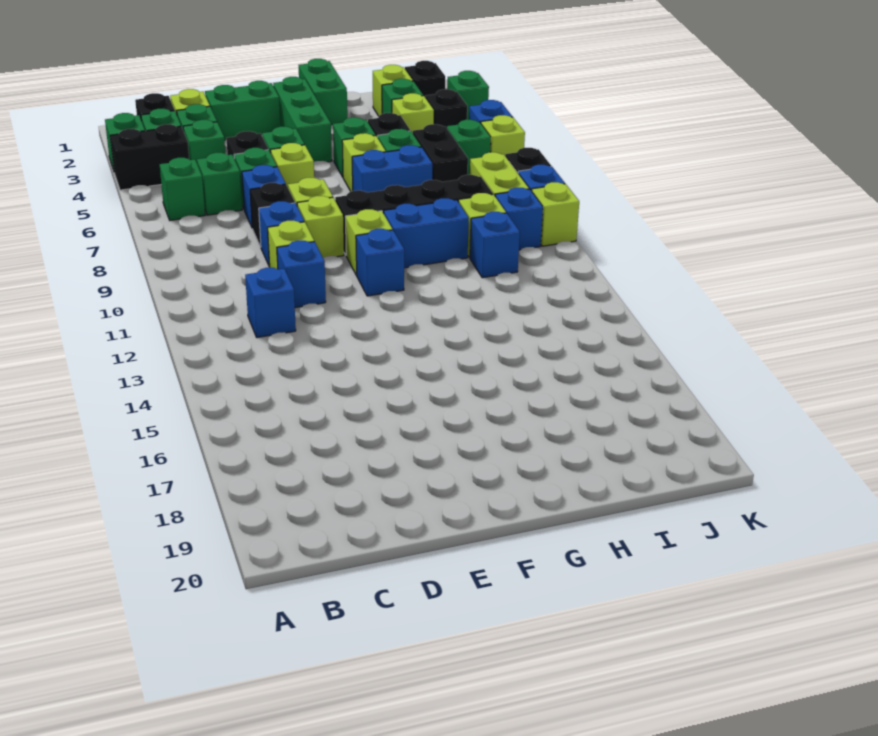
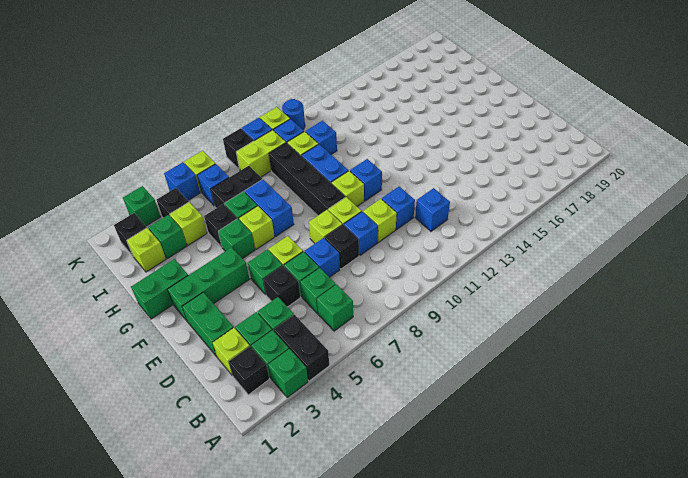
green brick J6 level 1 -> blue brick J6 level 1
none -> blue round brick K11 level 1

